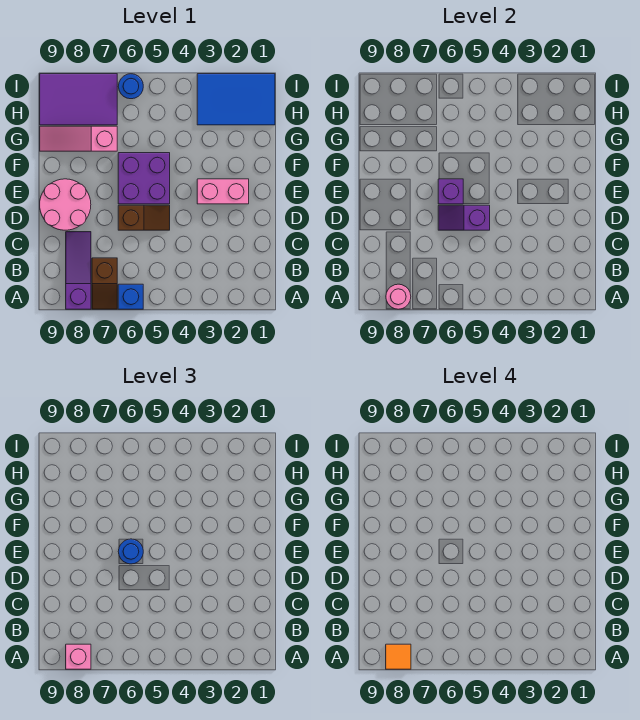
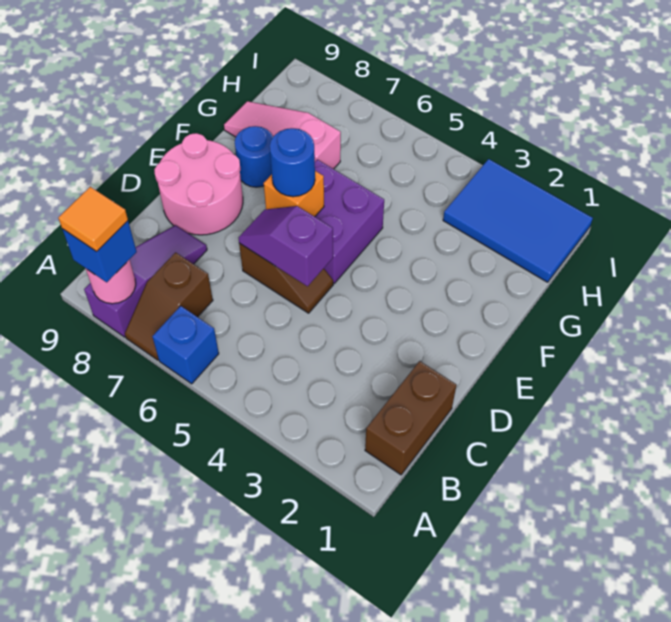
pink brick A8 level 3 -> blue brick A8 level 3
none -> brown brick B1:C1 level 1
pink brick E2:E3 level 1 -> none
purple brick E6 level 2 -> orange brick E6 level 2
purple tile H7:I9 level 1 -> none
blue round brick I6 level 1 -> blue round brick F8 level 1

